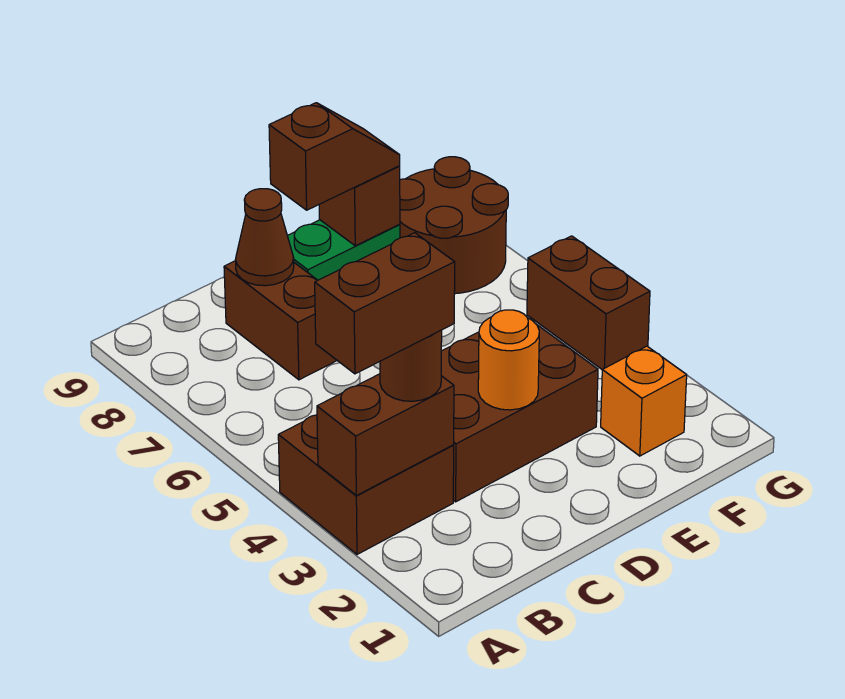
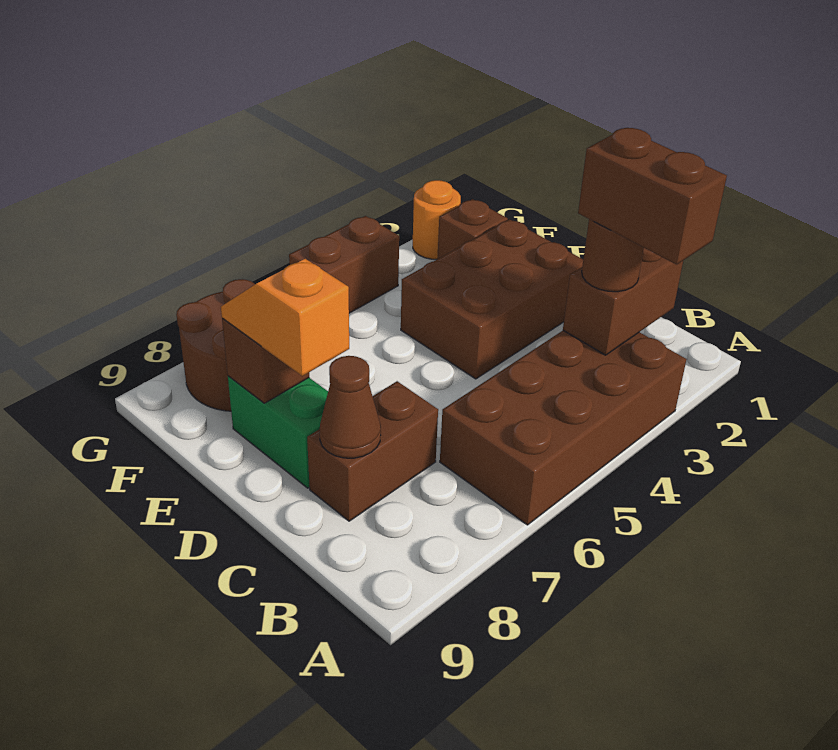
brown brick A3:B4 level 1 -> brown brick A3:B6 level 1
brown brick A3:B3 level 2 -> brown brick B2:B3 level 2
brown brick C3:E4 level 1 -> brown brick D2:E4 level 1
orange round brick D3 level 2 -> orange round brick G2 level 1
brown slope D8:E8 level 3 top D -> orange slope D8:E8 level 3 top D
orange brick F2 level 1 -> brown brick F2 level 1

